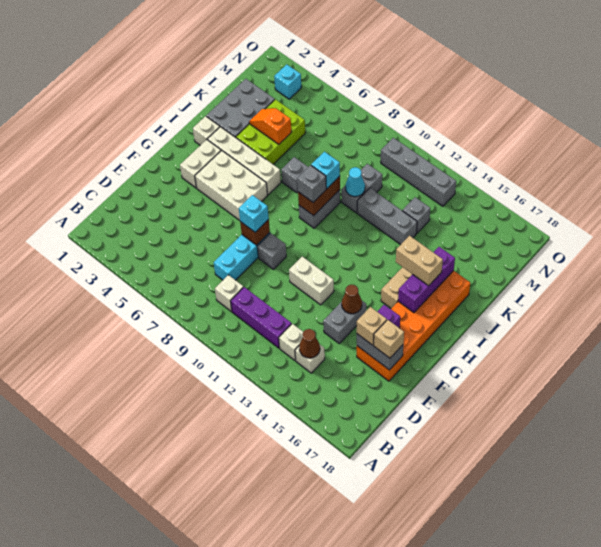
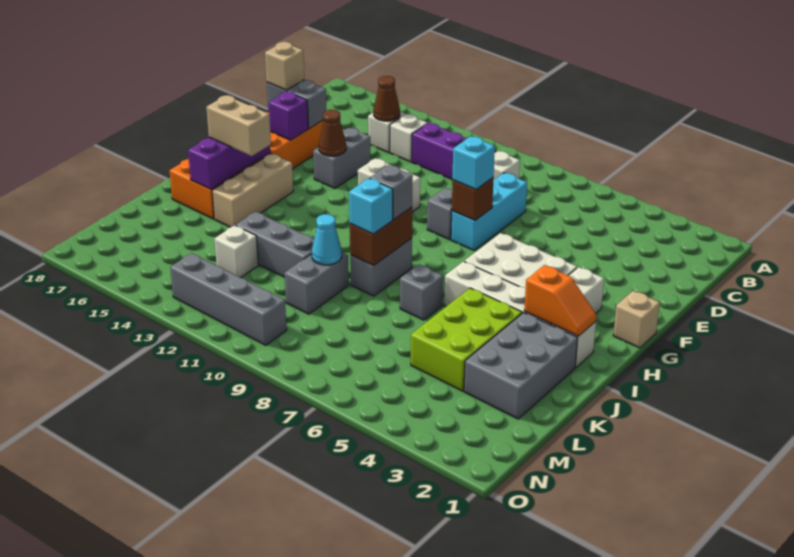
tan brick E16 level 3 -> tan brick G1 level 1
orange slope K4:K5 level 2 top 5 -> orange slope I2:I3 level 2 top 3
grey brick L13 level 1 -> white brick L13 level 1
cyan brick N3 level 1 -> none

